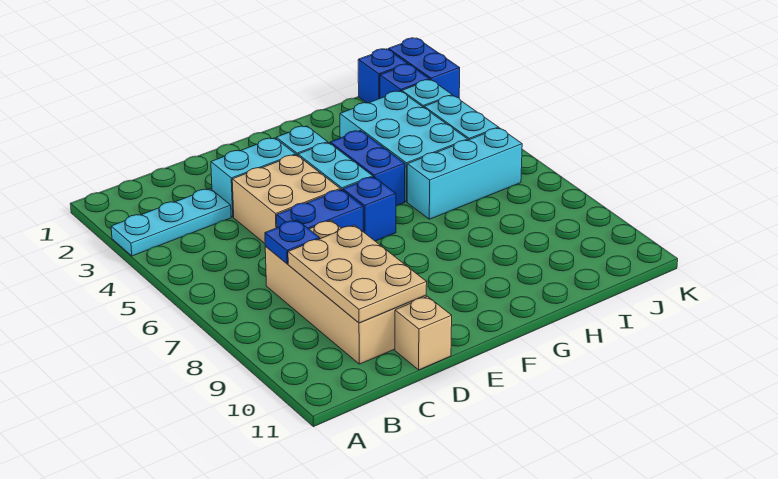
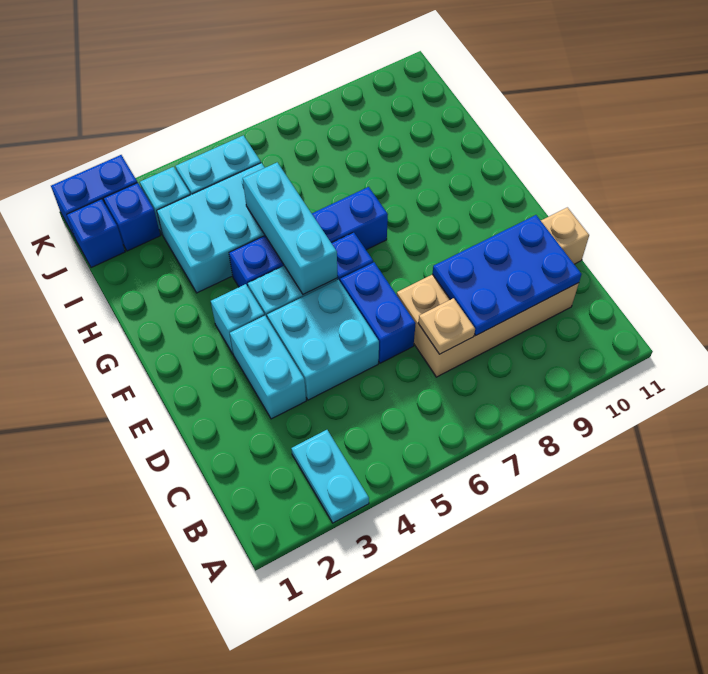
cyan plate A3:C3 level 1 -> cyan plate A3:B3 level 1
blue plate C7 level 2 -> tan plate C7 level 2
tan plate C8:D10 level 2 -> blue plate C8:D10 level 2
tan brick D4:E5 level 1 -> cyan brick D4:E5 level 1
blue brick G4:G5 level 1 -> blue brick G4:G7 level 1
cyan brick H6:J6 level 1 -> cyan brick F5:H5 level 2

